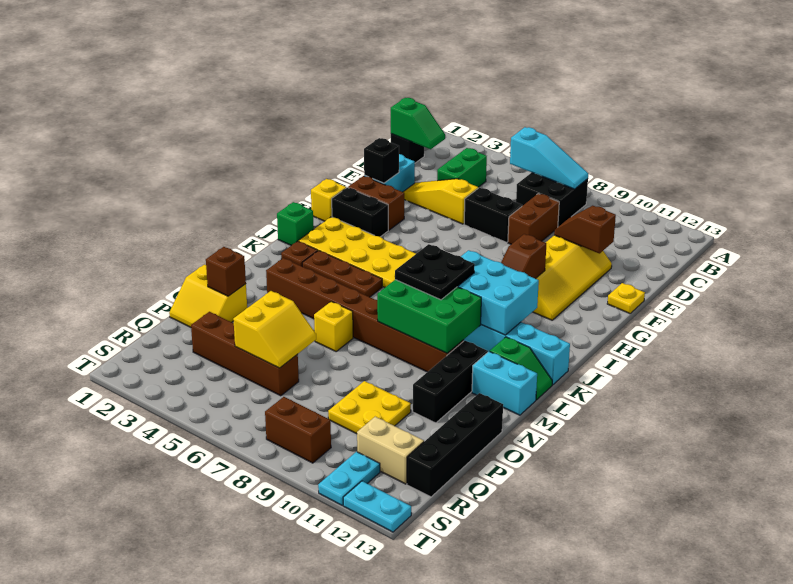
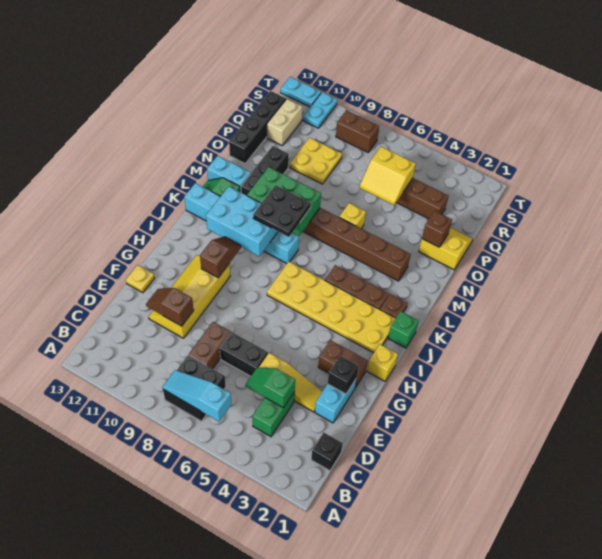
green slope C1:C2 level 2 top 1 -> green slope D4:D5 level 2 top 4
brown slope E10:E11 level 2 top 11 -> brown slope E10:E11 level 2 top 10
black brick H2:H3 level 1 -> none
yellow slope P5:Q6 level 2 top 5 -> yellow slope P5:Q6 level 2 top Q
tan brick R11:R12 level 1 -> tan brick Q12:R12 level 1

